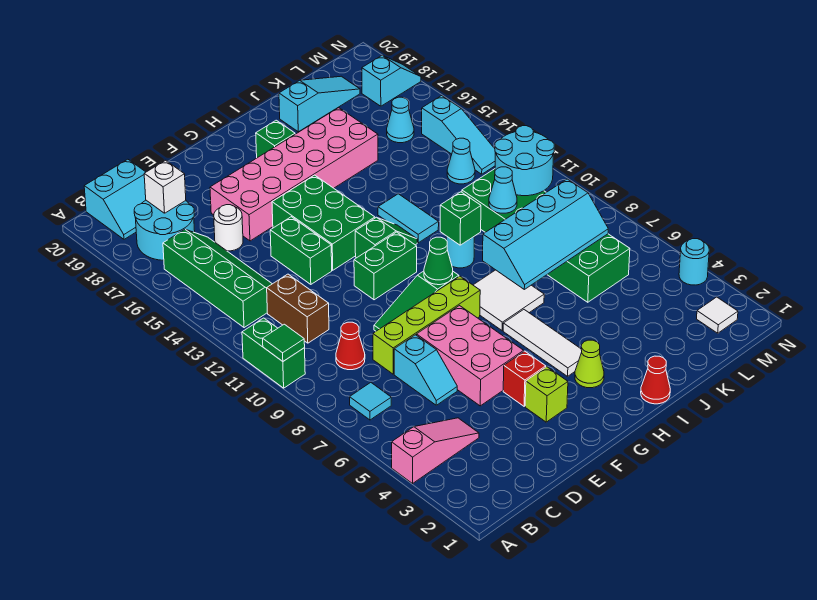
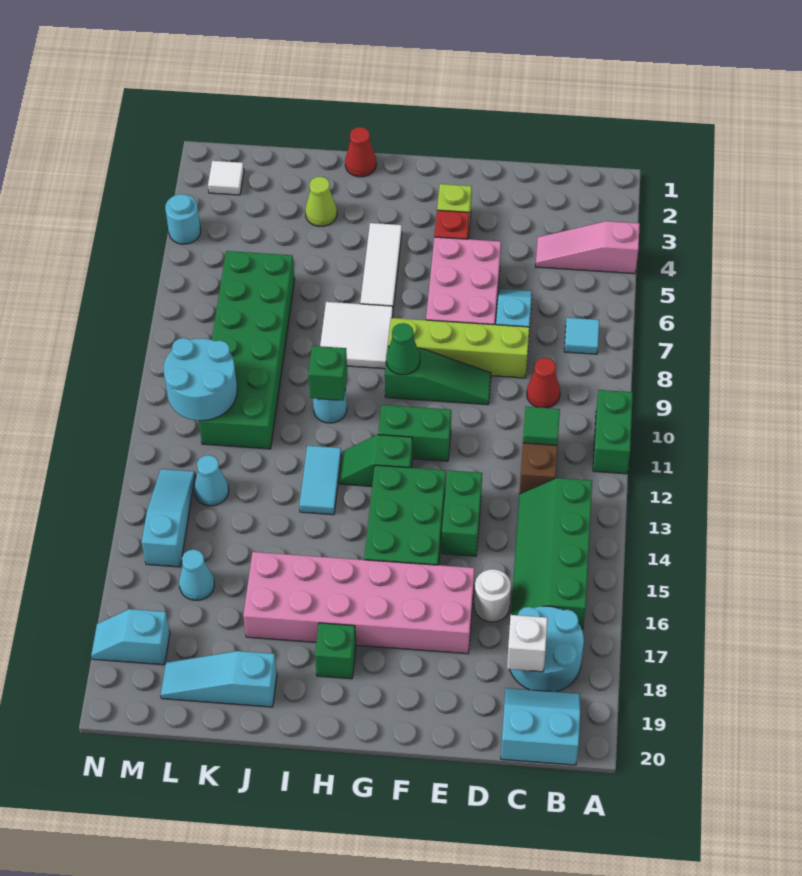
green tile A10 level 2 -> green tile C11 level 2
lime cone H3 level 1 -> lime cone J3 level 1
cyan slope I7:L8 level 2 top 8 -> none
cyan cone K10 level 2 -> none

